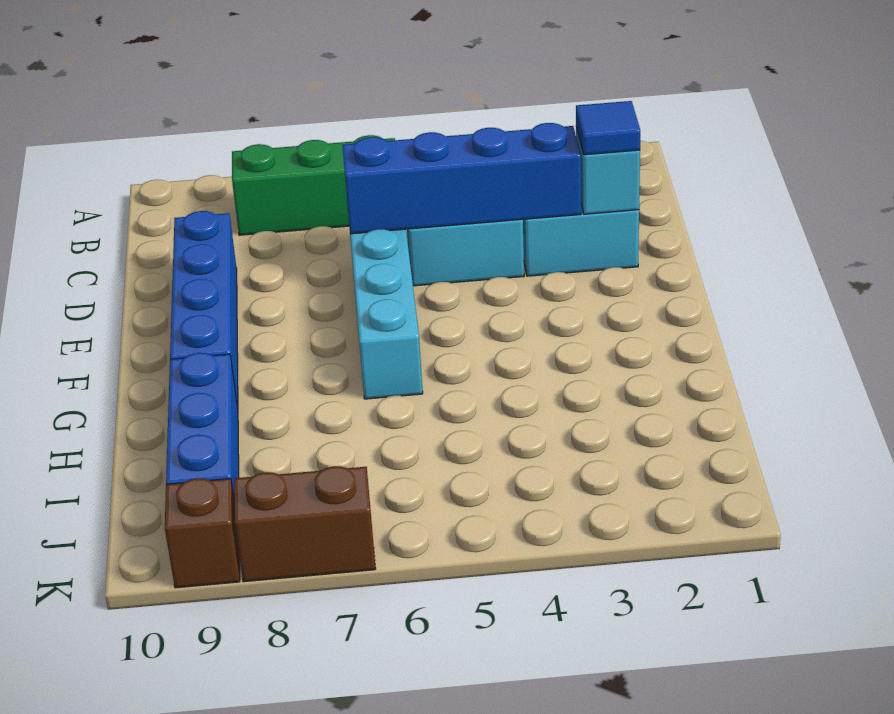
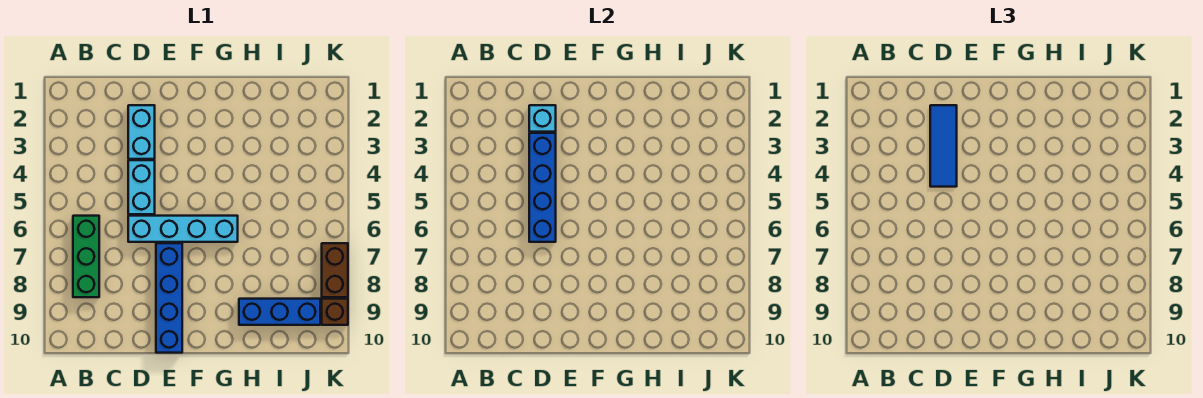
blue tile D2 level 3 -> blue tile D2:D4 level 3
blue brick D9:G9 level 1 -> blue brick E7:E10 level 1

